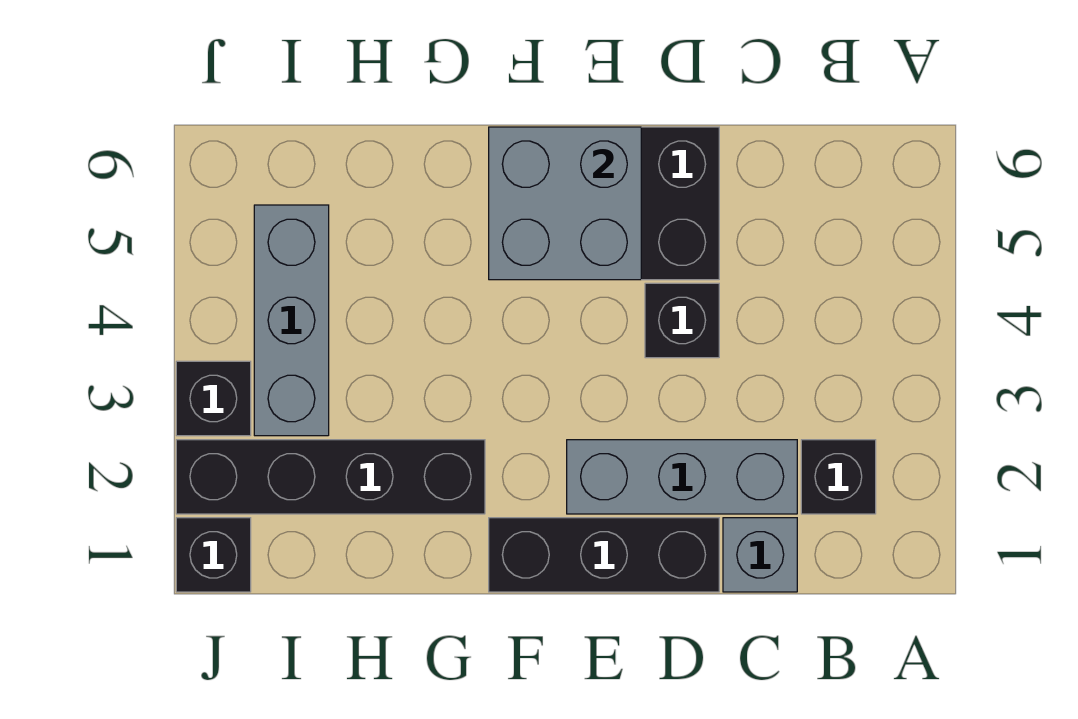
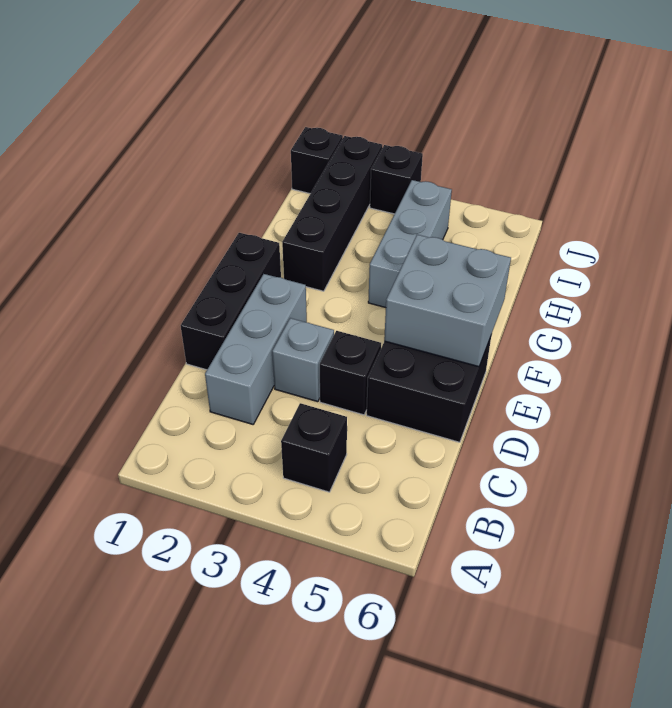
black brick B2 level 1 -> black brick B4 level 1
grey brick C1 level 1 -> grey brick D3 level 1
grey brick I3:I5 level 1 -> grey brick G4:I4 level 1

